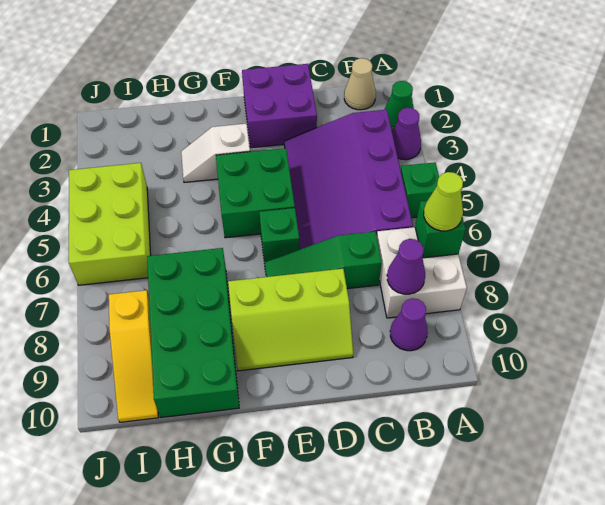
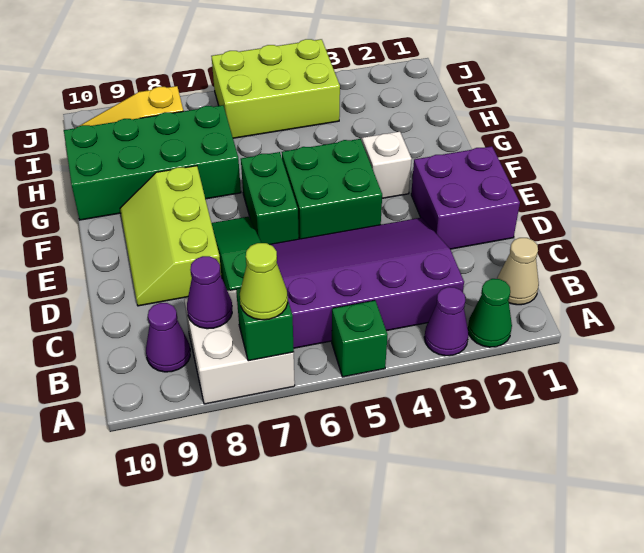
green brick E6 level 1 -> green brick E6:F6 level 1

